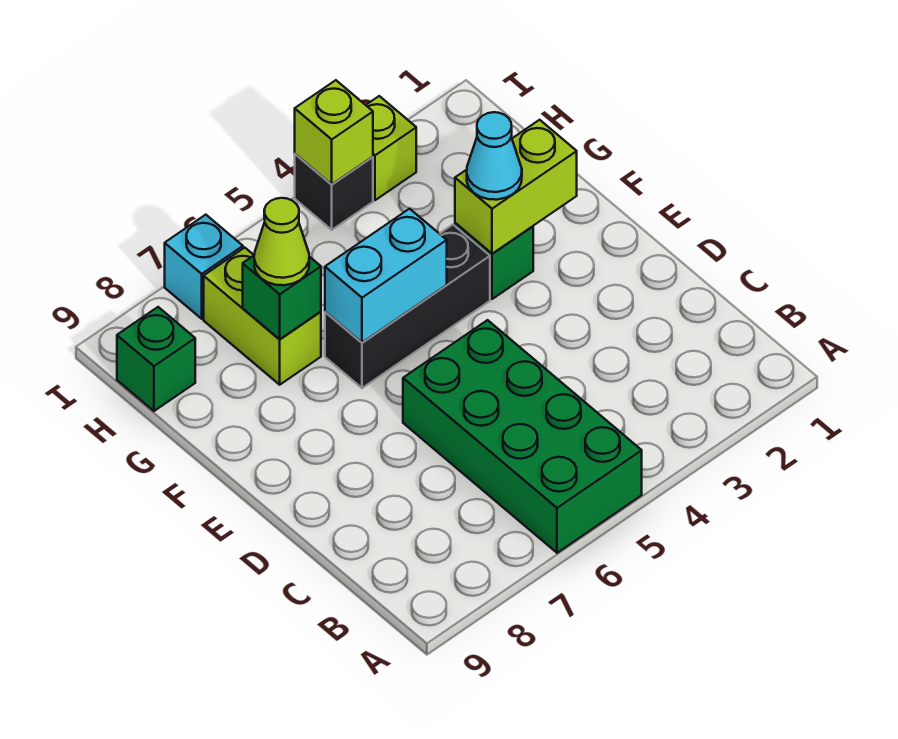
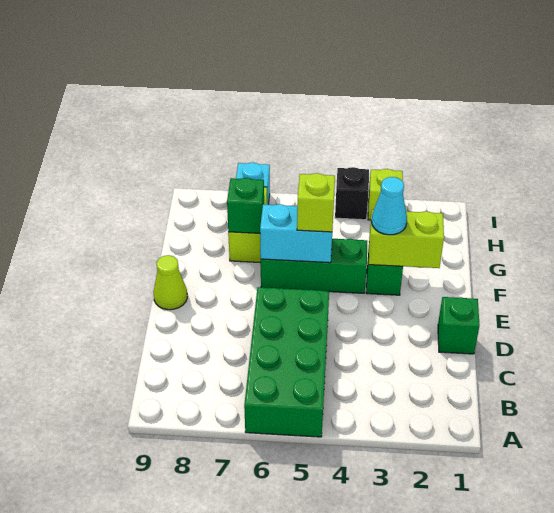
black brick F4:F6 level 1 -> green brick F4:F6 level 1
lime cone G7 level 3 -> lime cone E9 level 1
green brick H9 level 1 -> green brick D1 level 1
lime brick I4 level 2 -> lime brick F5 level 3

